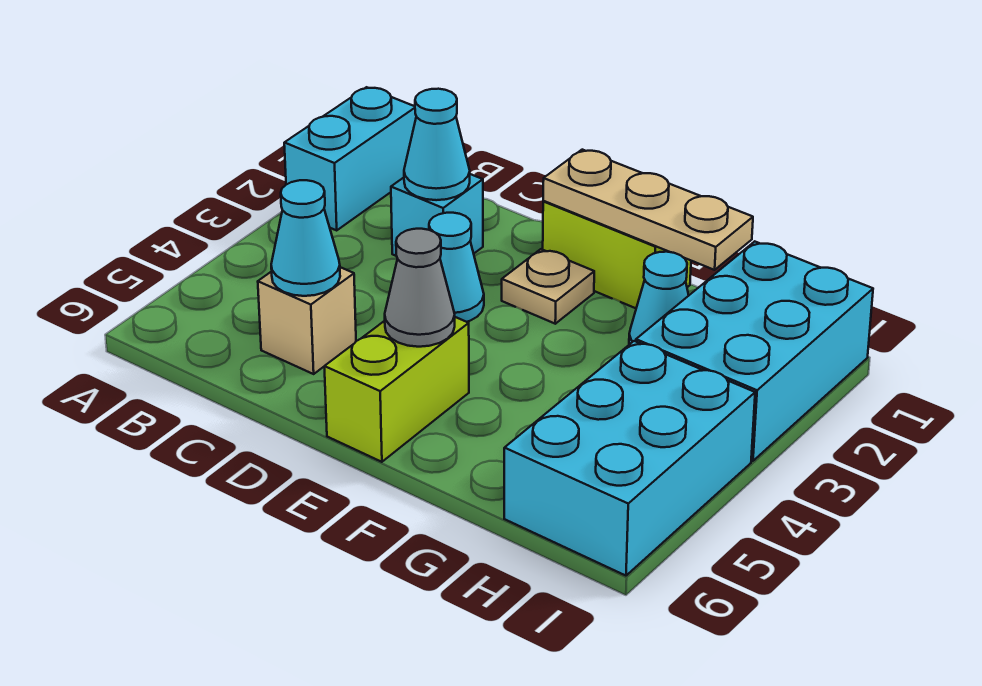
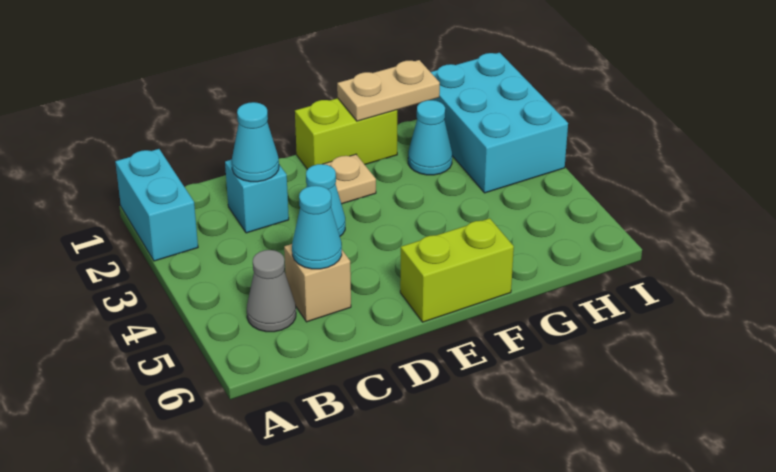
tan plate E1:G1 level 2 -> tan plate F1:G1 level 2
lime brick E5:E6 level 1 -> lime brick E6:F6 level 1
grey cone E5 level 2 -> grey cone B5 level 1
cyan brick H4:I6 level 1 -> none

